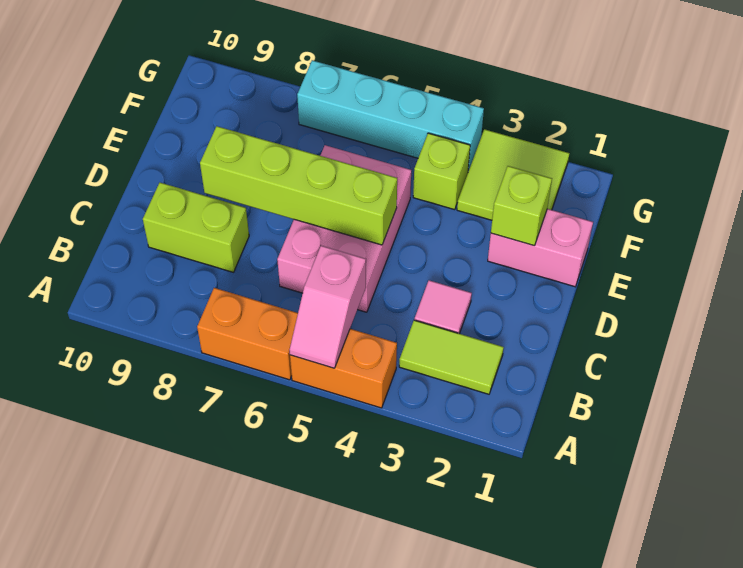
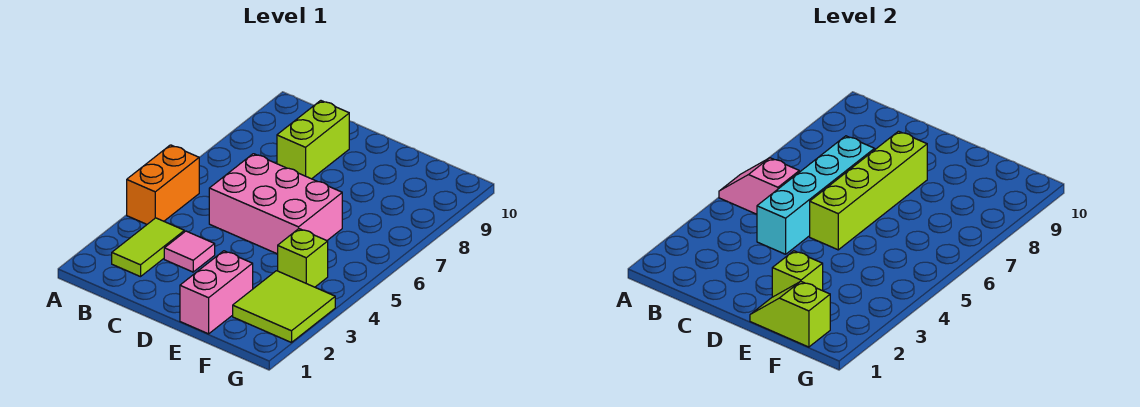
orange brick A6:A7 level 1 -> none
none -> lime slope E1:F1 level 2 top F
cyan brick G4:G7 level 1 -> cyan brick C4:C7 level 2

